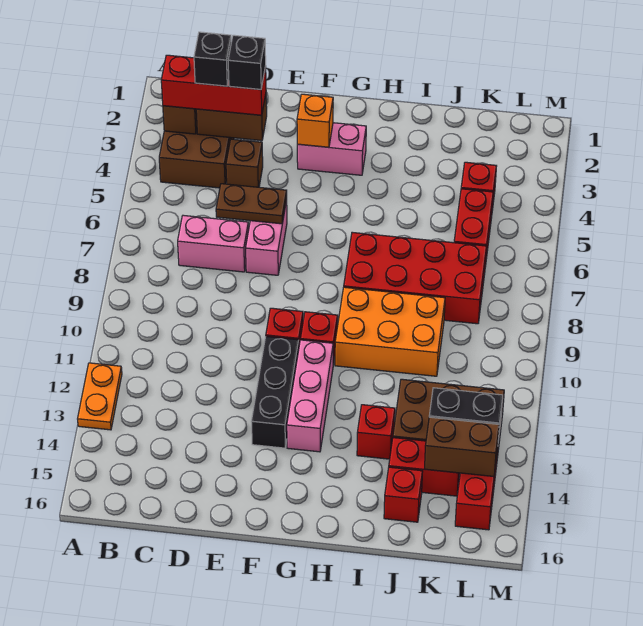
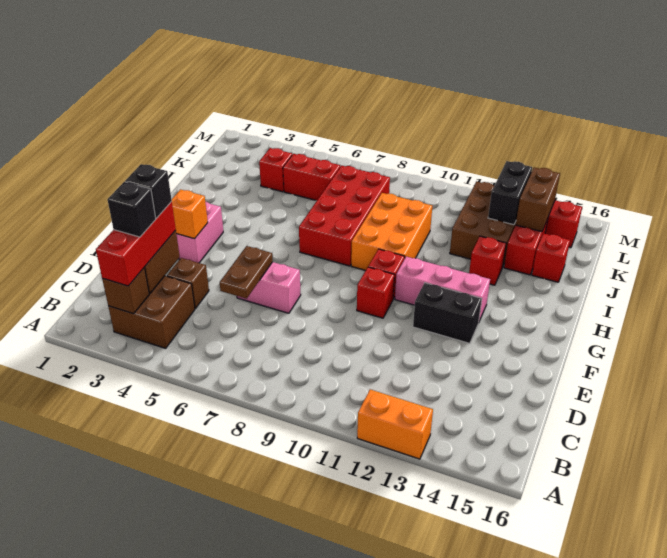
orange plate A12:A13 level 1 -> orange brick A12:A13 level 1
pink brick C7:D7 level 1 -> none
black brick F11:F13 level 1 -> black brick F12:F13 level 1

